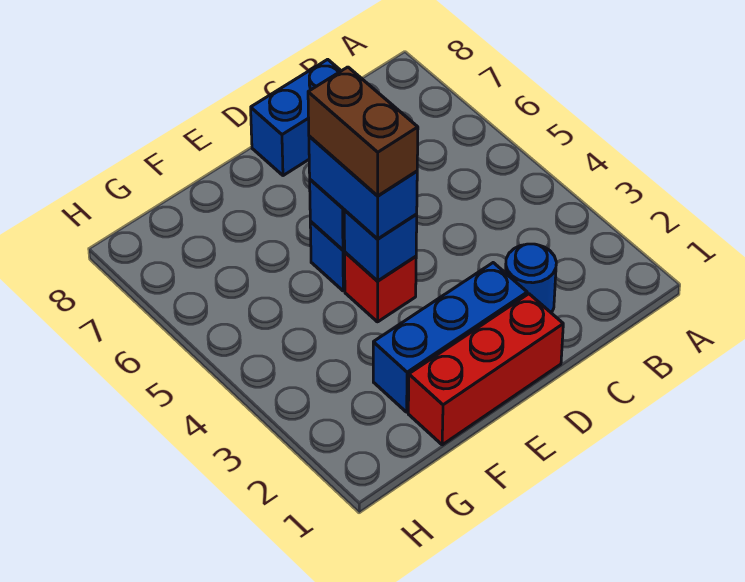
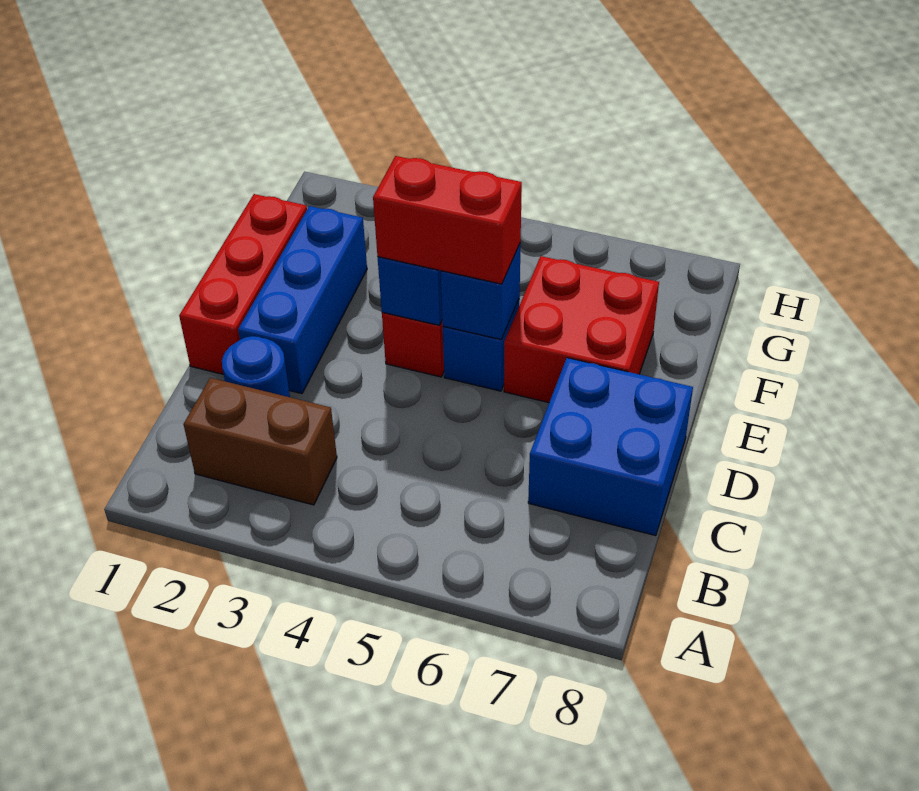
blue brick C8:D8 level 1 -> blue brick C7:D8 level 1
blue brick E4:E5 level 3 -> red brick E4:E5 level 3
brown brick E4:E5 level 4 -> brown brick B2:B3 level 1
none -> red brick E6:F7 level 1

